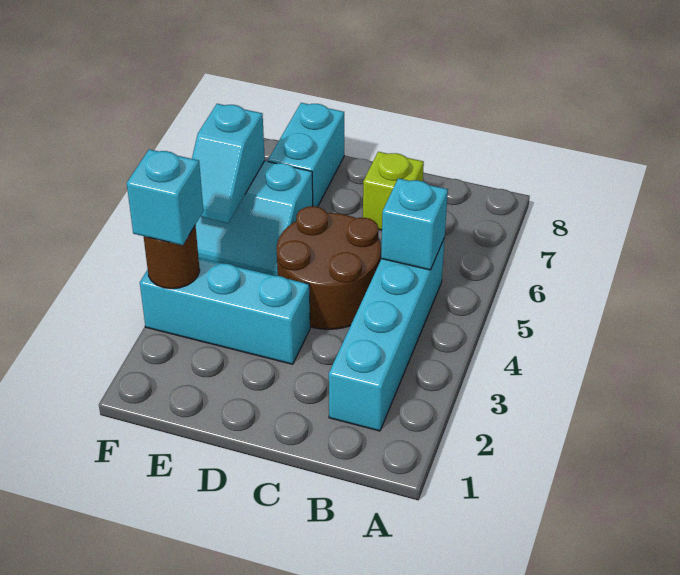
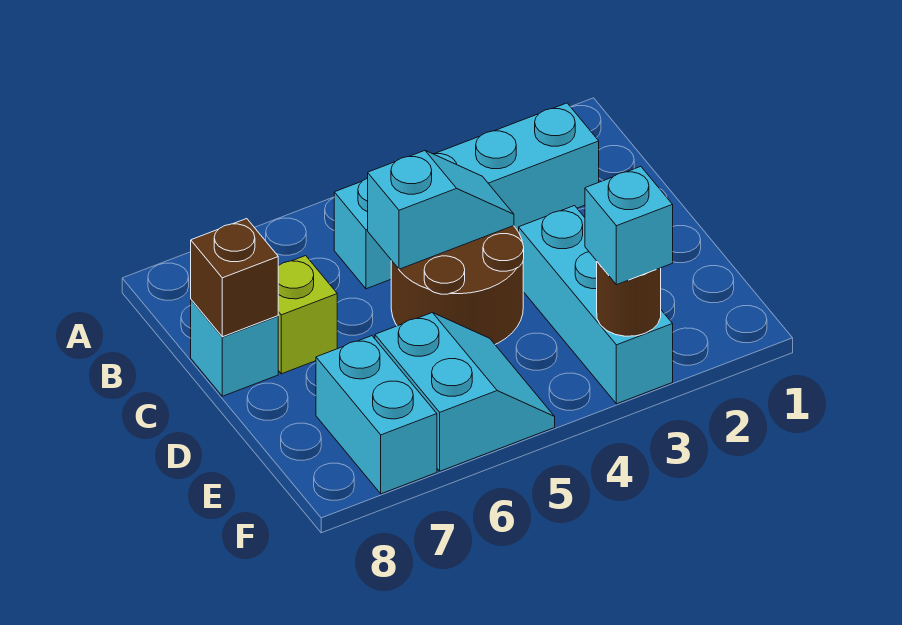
cyan brick B5 level 2 -> cyan brick C8 level 1
none -> brown brick C8 level 2
cyan brick E7:E8 level 1 -> cyan brick E7:F7 level 1
cyan slope F5:F6 level 2 top 6 -> cyan slope C4:C5 level 2 top 5

